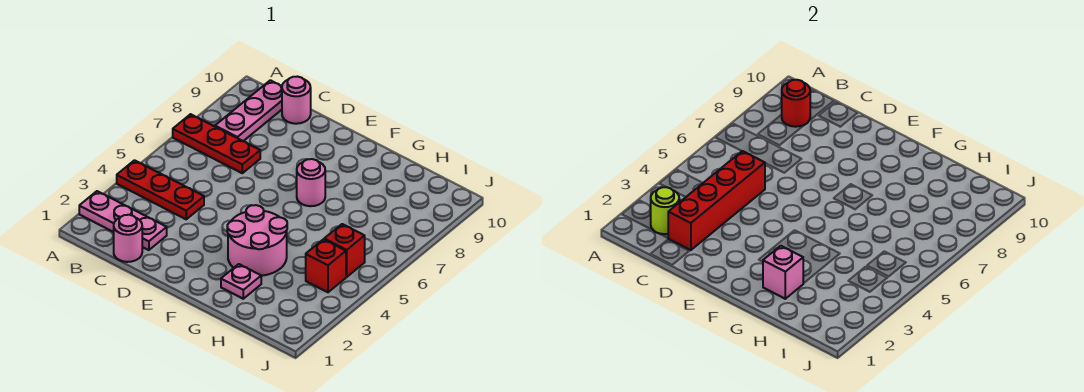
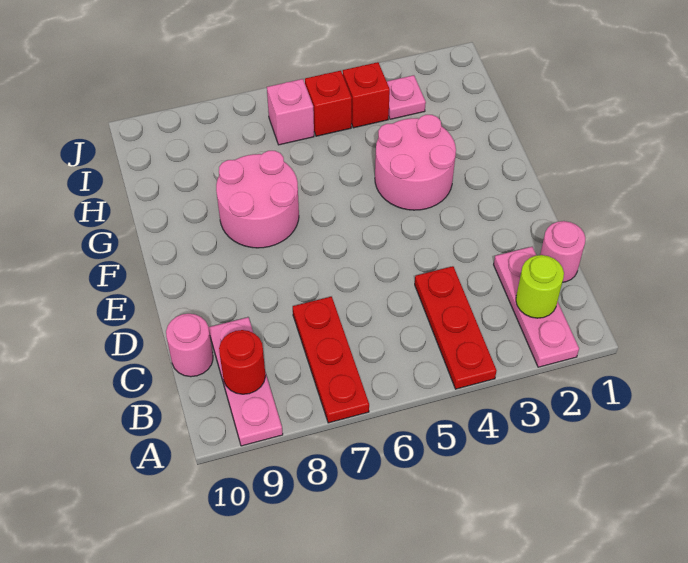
pink plate B8:B10 level 1 -> pink plate A9:C9 level 1
red brick C2:C5 level 2 -> none
pink round brick F7 level 1 -> pink round brick F7:G8 level 1
pink plate G2 level 1 -> pink plate I3 level 1
pink brick G2 level 2 -> pink brick I6 level 1

